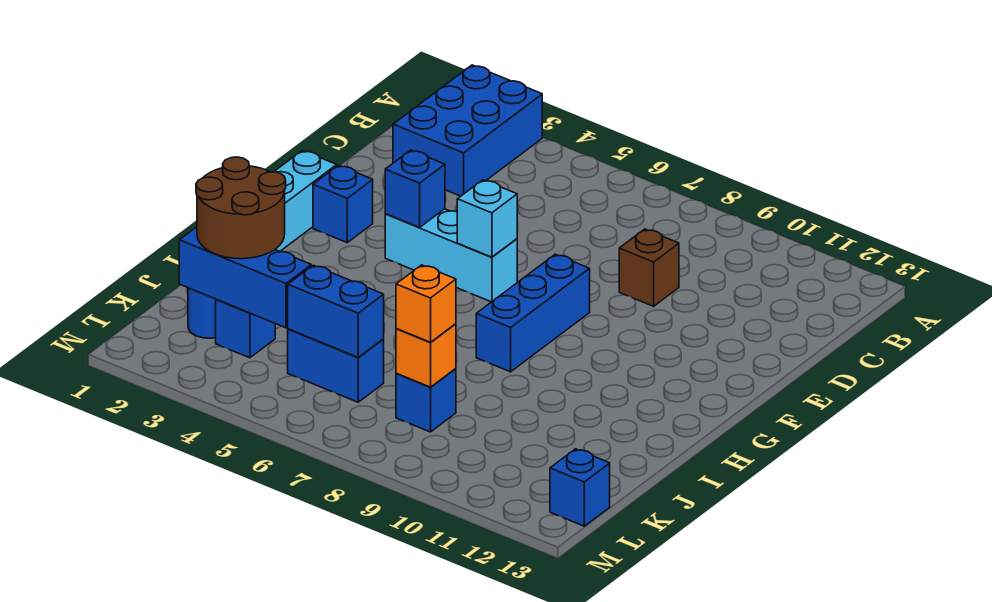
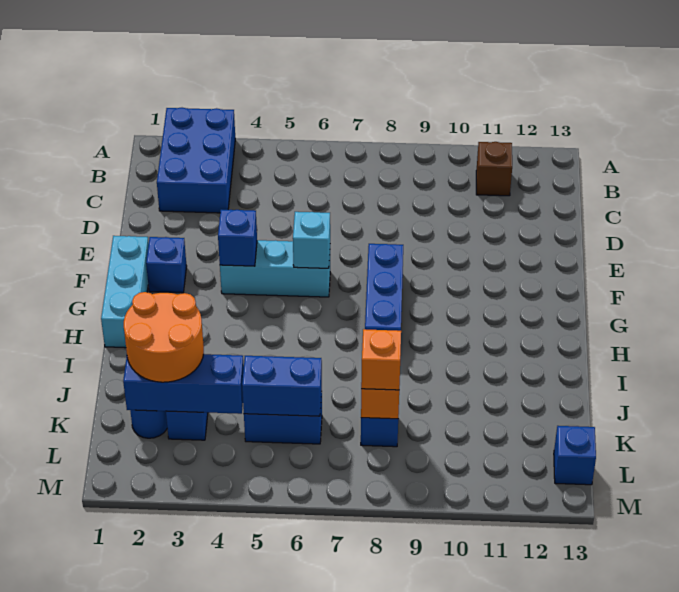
brown brick D9 level 1 -> brown brick B11 level 1
brown round brick J2:K3 level 3 -> orange round brick J2:K3 level 3

